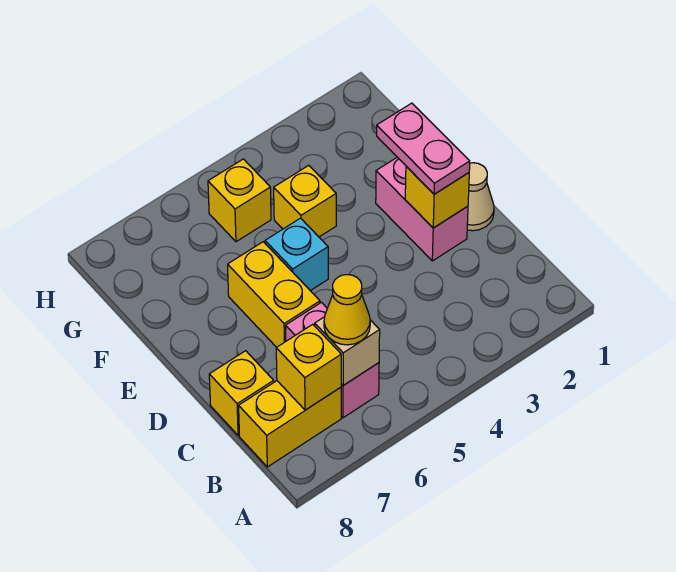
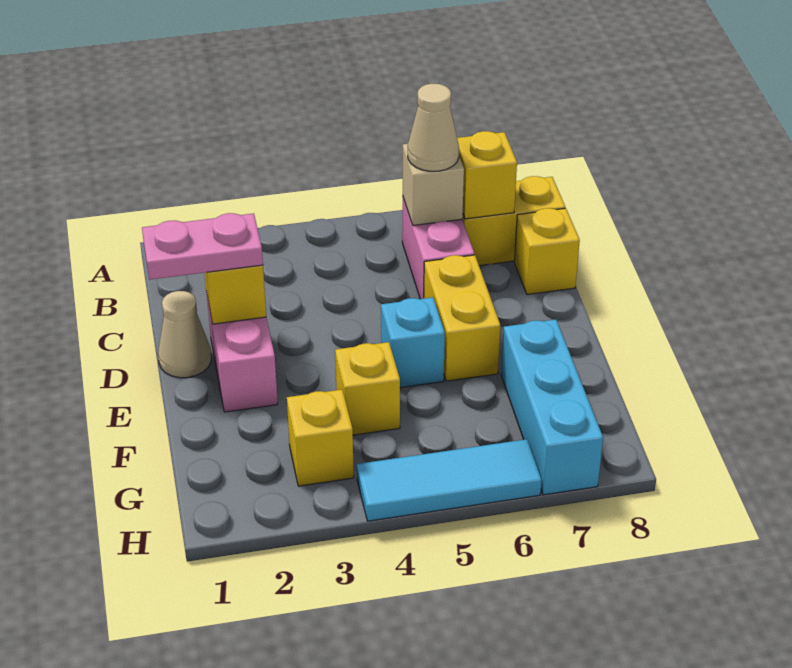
yellow cone B6 level 3 -> tan cone B6 level 3
pink plate D2:E2 level 3 -> pink plate D1:D2 level 3
none -> cyan brick F7:H7 level 1
yellow brick G5 level 1 -> yellow brick G3 level 1
none -> cyan tile H4:H6 level 1

